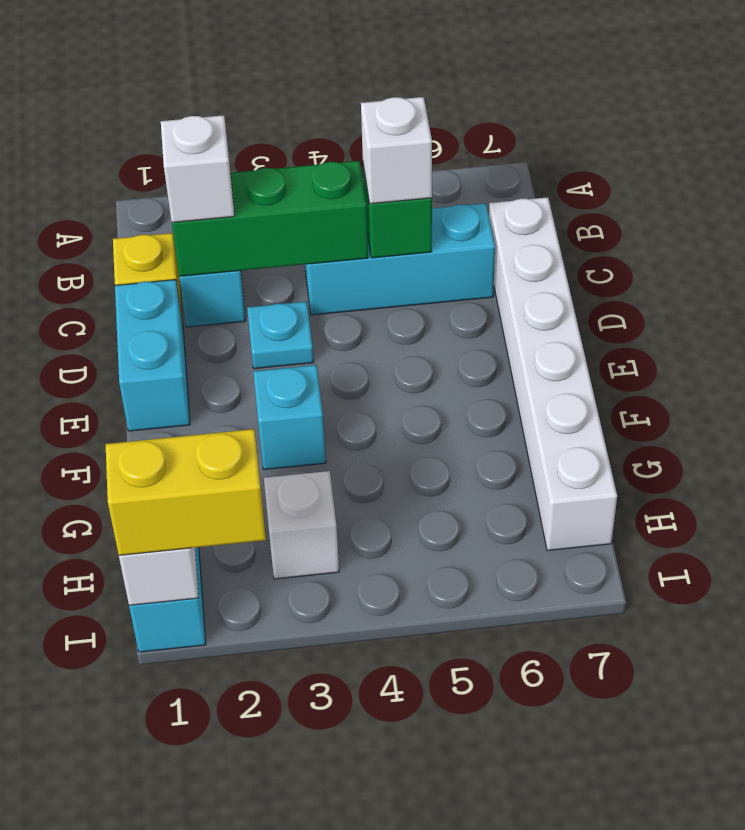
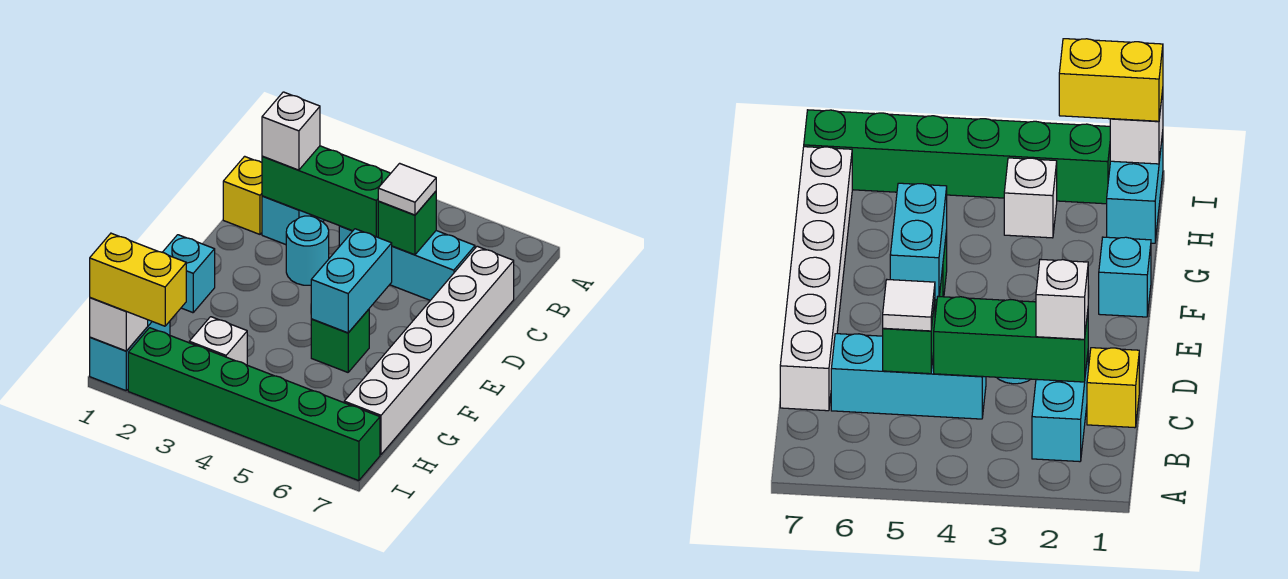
white brick C5 level 3 -> white tile C5 level 3
cyan brick D1:E1 level 1 -> cyan brick E5:F5 level 2
cyan plate D3 level 1 -> cyan round brick D3 level 1
cyan brick F3 level 1 -> cyan brick F1 level 1
none -> green brick F5 level 1
none -> green brick I2:I7 level 1

